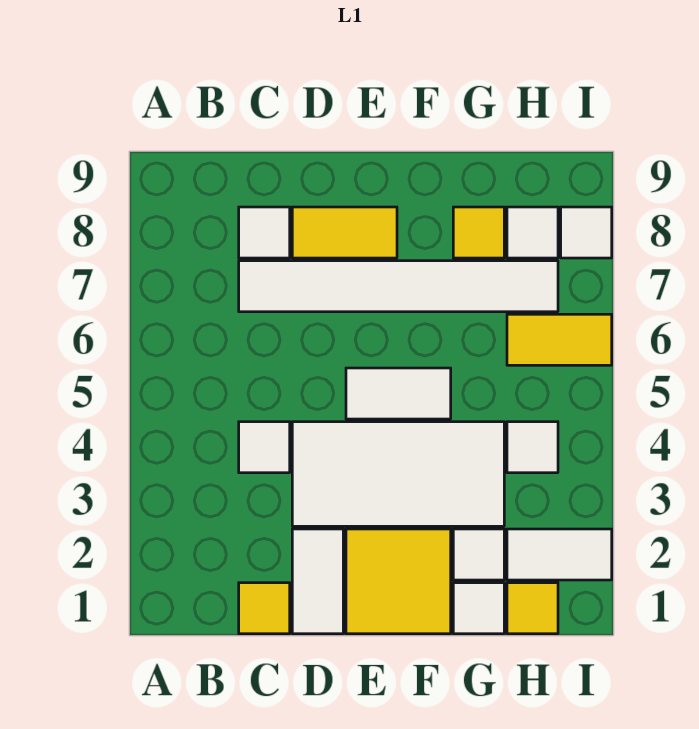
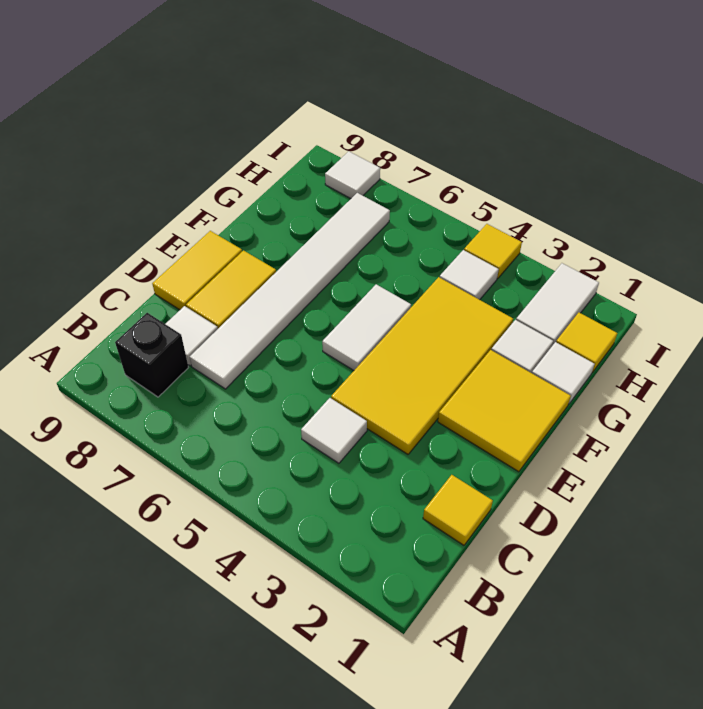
none -> black brick B8 level 1
white tile D1:D2 level 1 -> none
white tile D3:G4 level 1 -> yellow tile D3:G4 level 1
yellow tile G8 level 1 -> yellow tile I4 level 1
yellow tile H6:I6 level 1 -> yellow tile D9:E9 level 1
white tile H8 level 1 -> none

